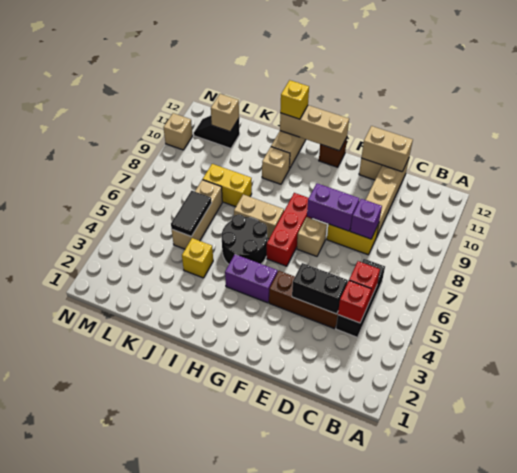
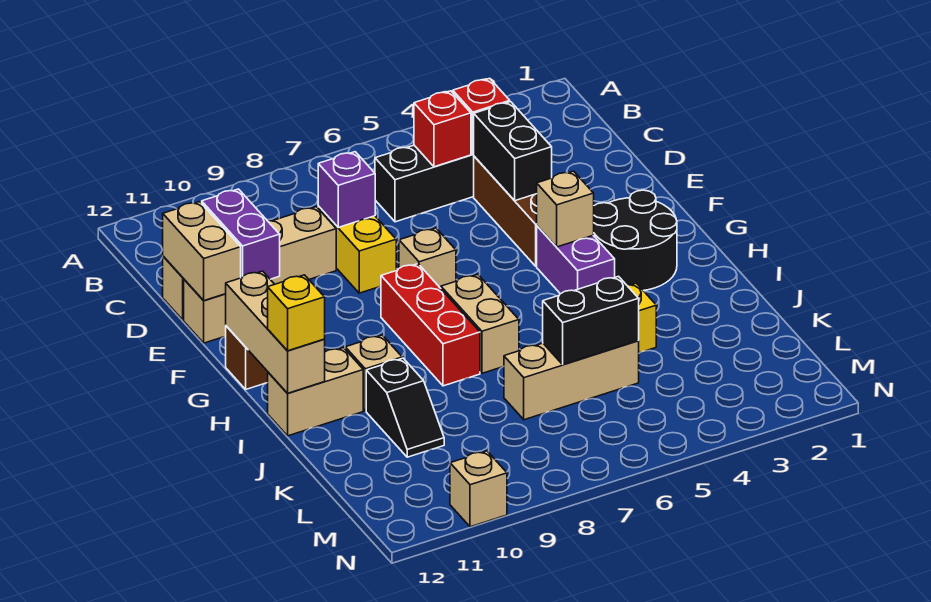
purple brick E8:F8 level 2 -> purple brick D11:E11 level 2
red brick G6:G8 level 1 -> red brick G8:I8 level 1
black round brick H5:I6 level 1 -> black round brick G2:H3 level 1
yellow brick J8:K8 level 1 -> none
black tile K5:K6 level 2 -> black brick K5:K6 level 2
black slope L11:M11 level 1 top L -> black slope J10:K10 level 1 top J
tan brick L11 level 2 -> tan brick G4 level 2

